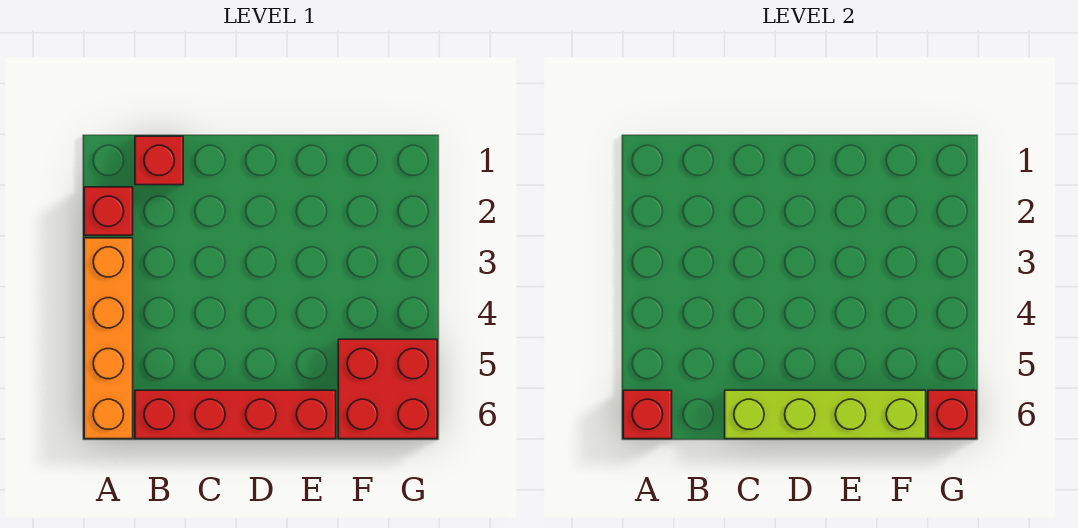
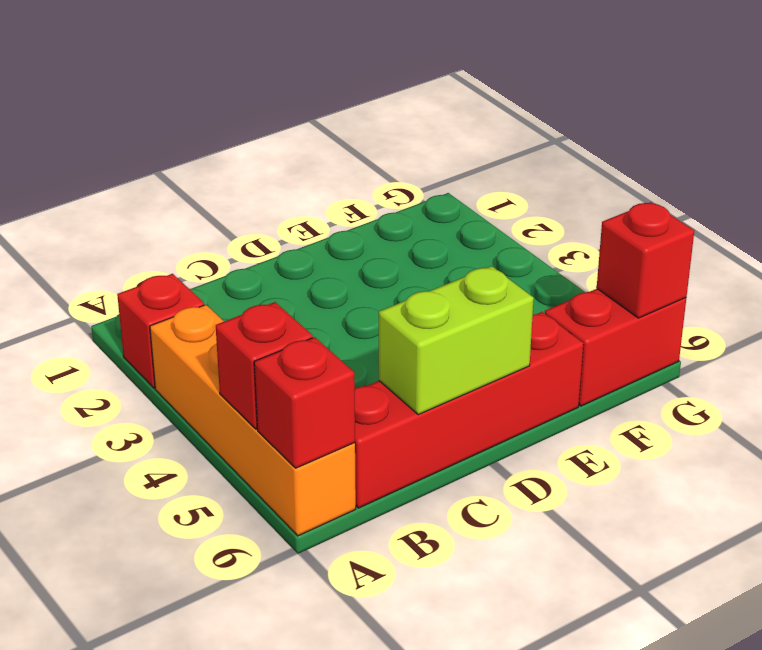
red brick B1 level 1 -> red brick A5 level 2
lime brick C6:F6 level 2 -> lime brick C6:D6 level 2
red brick F5:G6 level 1 -> red brick F6:G6 level 1

